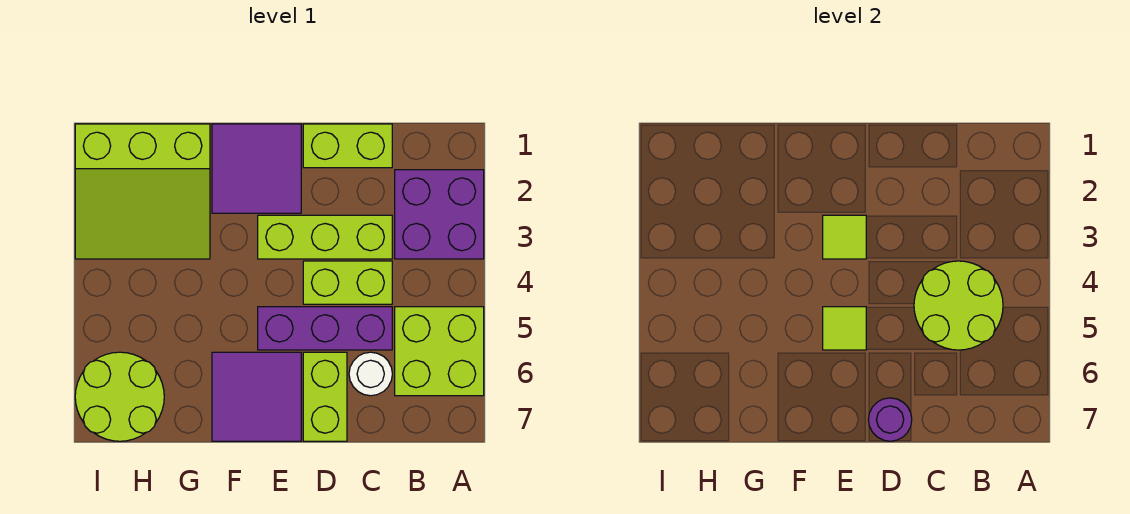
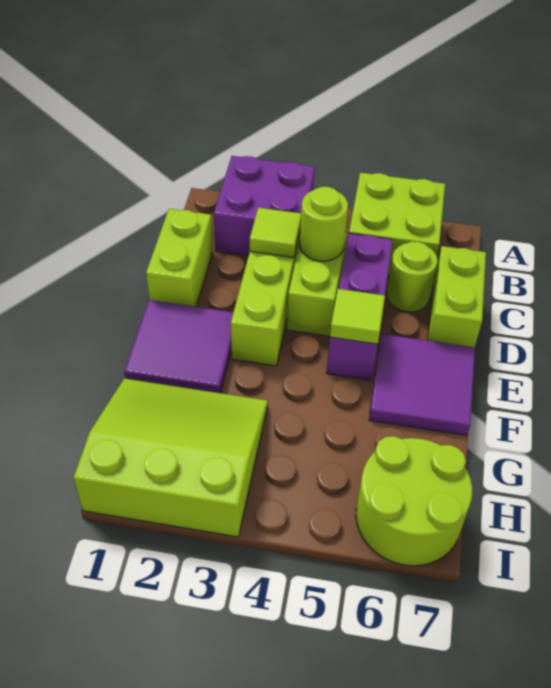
lime round brick B4:C5 level 2 -> lime round brick C4 level 2
white round brick C6 level 1 -> lime round brick C6 level 1
lime brick D6:D7 level 1 -> lime brick C7:D7 level 1
purple round brick D7 level 2 -> none
lime tile E3 level 2 -> lime tile C3 level 2
lime slope G1:I3 level 1 top 1 -> lime slope G1:I3 level 1 top I

